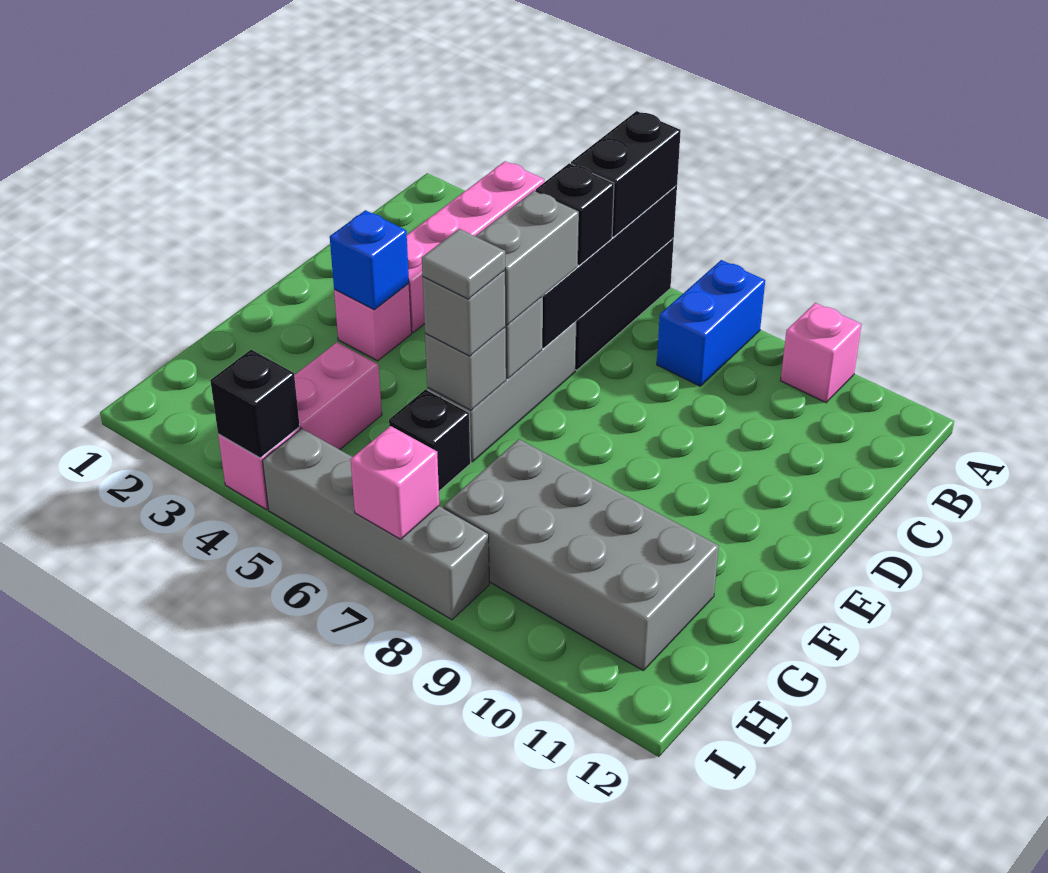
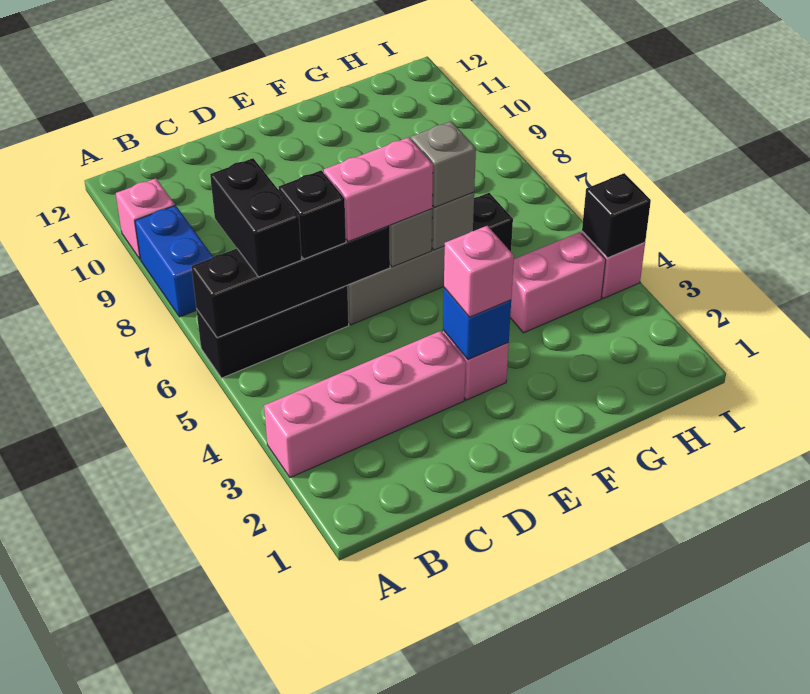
black brick A6:B6 level 3 -> black brick B6:B7 level 3
blue brick A8:B8 level 1 -> blue brick A8:A9 level 1
grey brick D6:E6 level 3 -> pink brick D6:E6 level 3
grey tile F6 level 4 -> none
grey brick G8:H11 level 1 -> none
grey brick I5:I8 level 1 -> none
pink brick I7 level 2 -> pink brick E3 level 3

